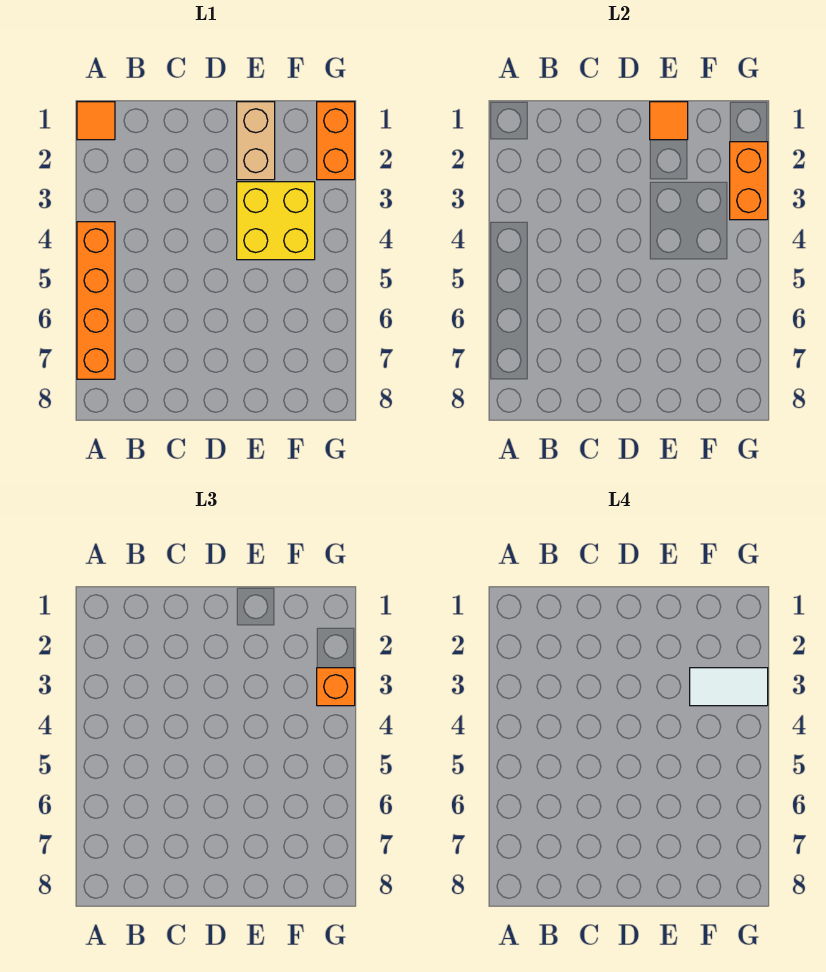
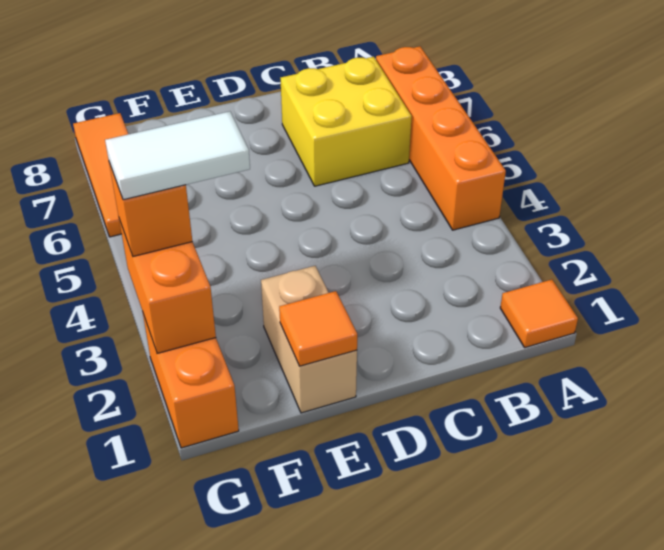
yellow brick E3:F4 level 1 -> yellow brick B6:C7 level 1
none -> orange tile G6:G8 level 1

